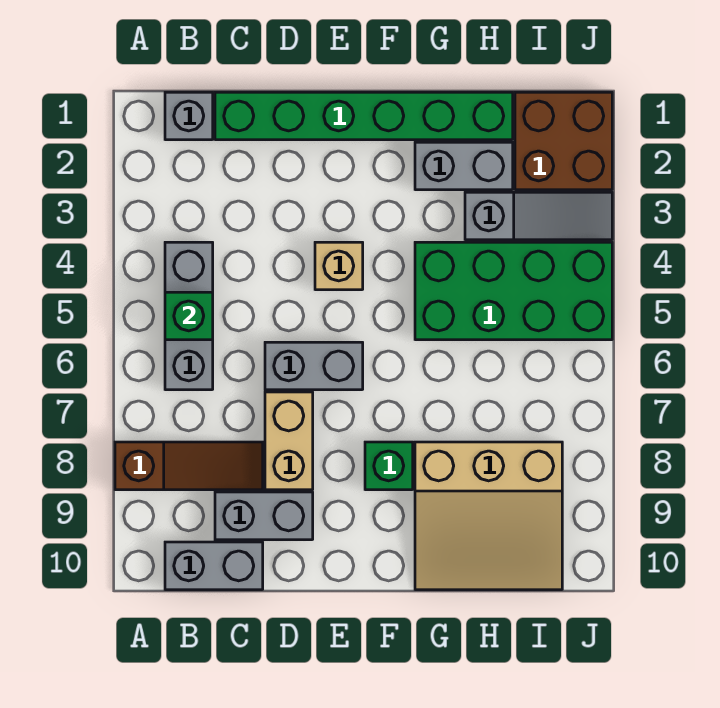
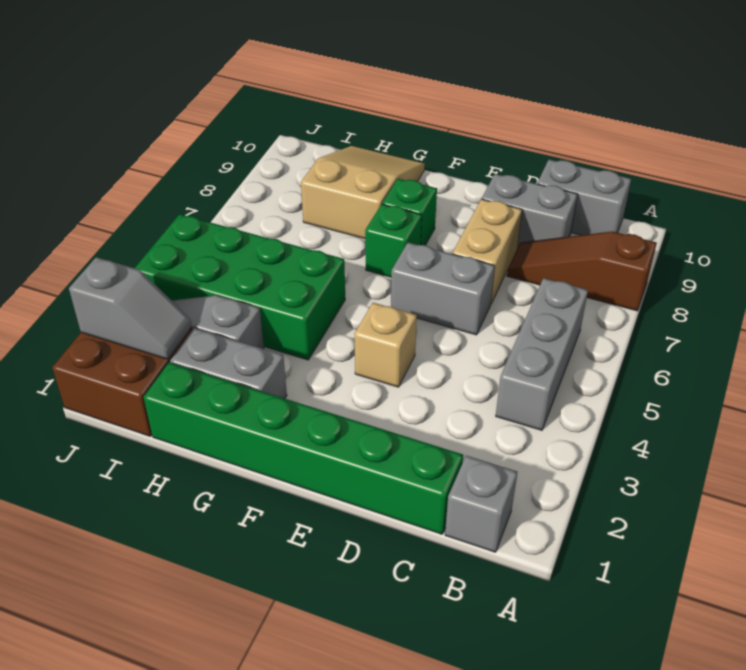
green brick B5 level 2 -> green brick F7 level 1
tan slope G8:I10 level 1 top 8 -> tan slope G8:H10 level 1 top 8
none -> grey slope I2:J2 level 2 top J

